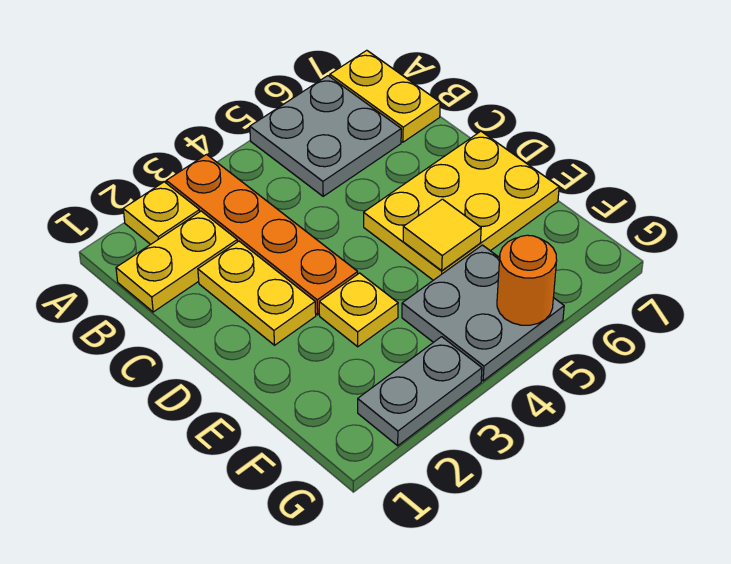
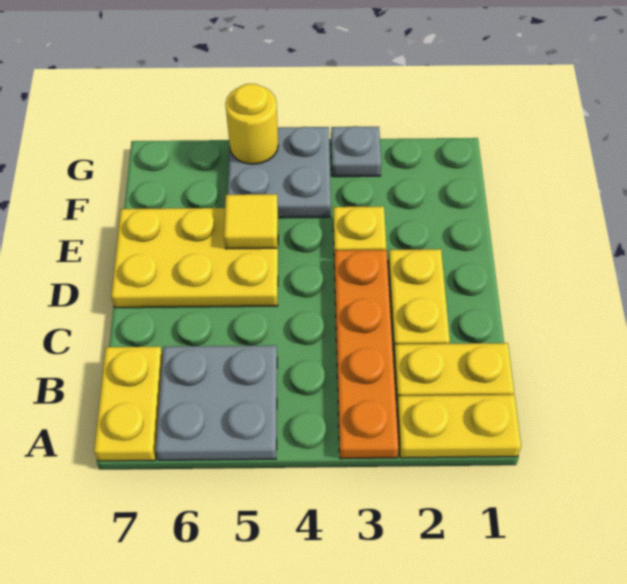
yellow plate A2 level 1 -> yellow plate A1:A2 level 1
grey plate G2:G3 level 1 -> grey plate G3 level 1
orange round brick G5 level 2 -> yellow round brick G5 level 2

